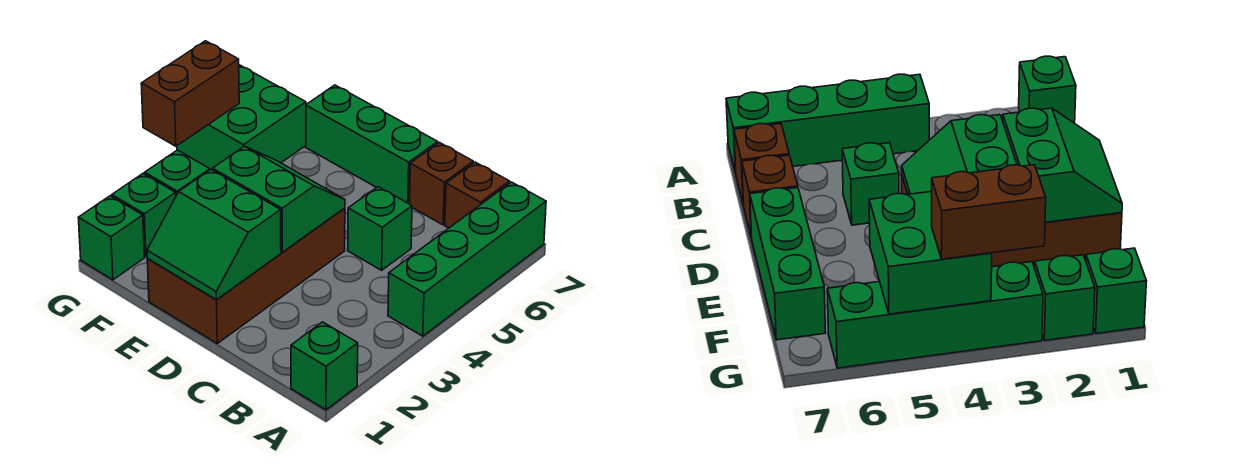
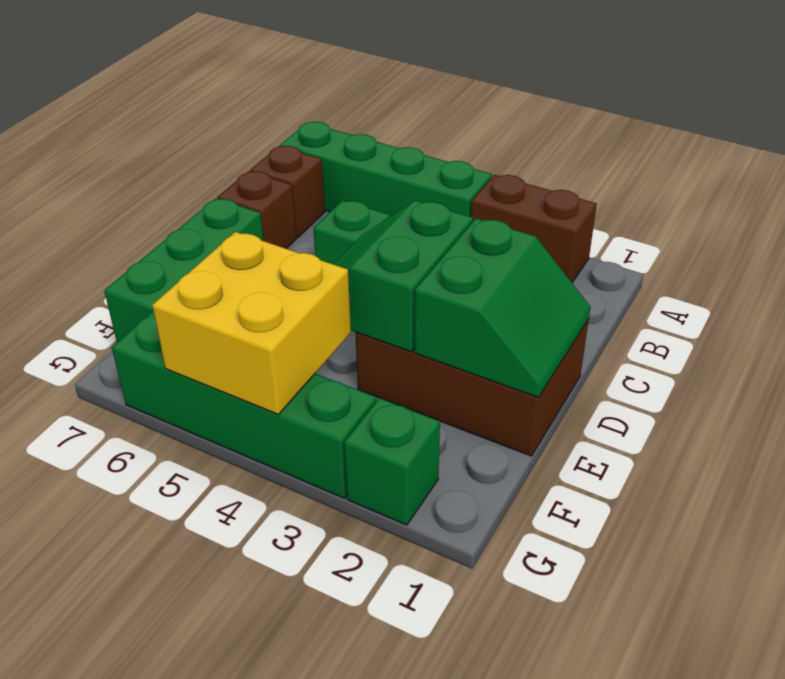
green brick A1 level 1 -> none
brown brick D1:E4 level 1 -> brown brick D1:E3 level 1
green brick F4:G5 level 2 -> yellow brick F4:G5 level 2
green brick G1 level 1 -> none
brown brick G3:G4 level 3 -> brown brick A2:A3 level 1

